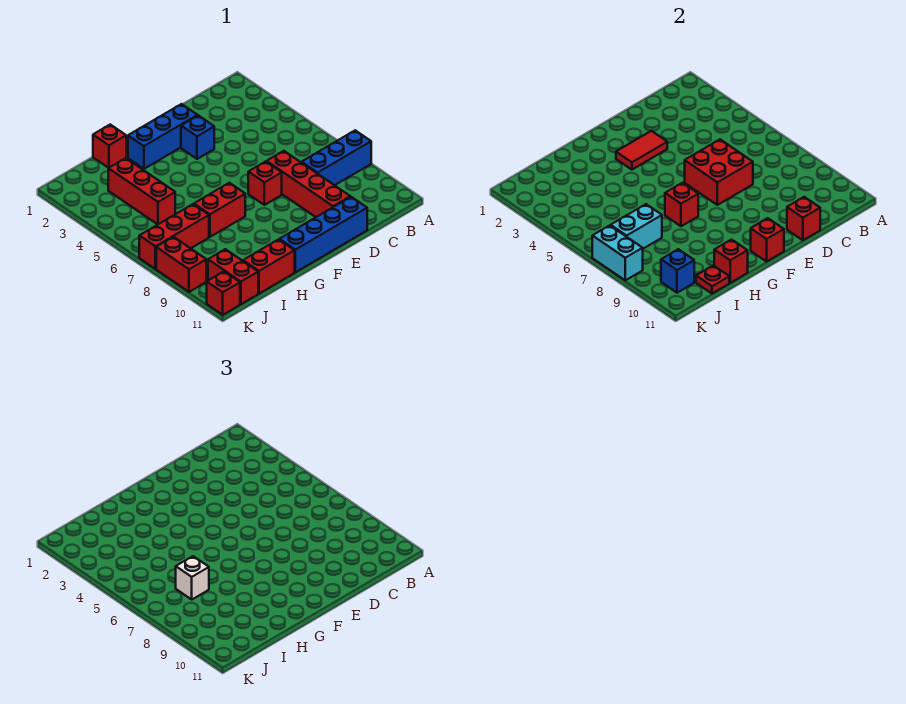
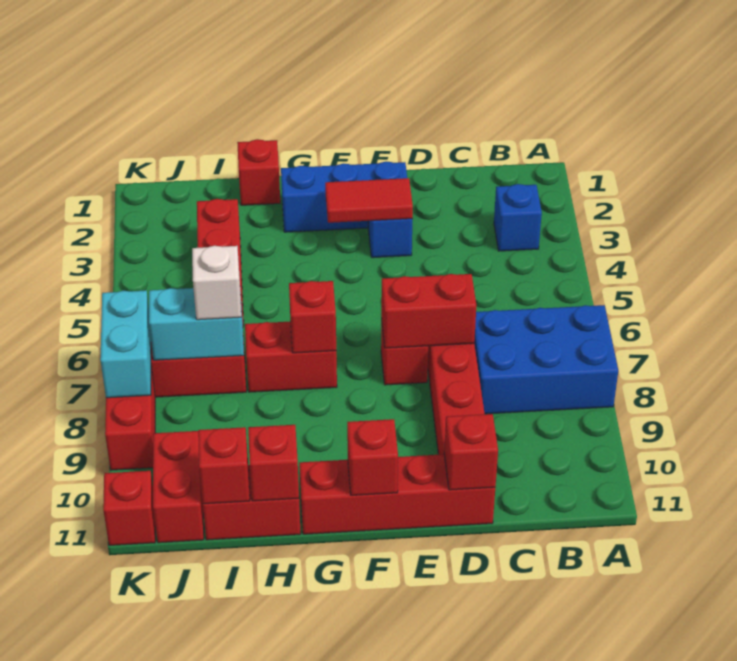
blue brick A8:C8 level 1 -> blue brick A7:C8 level 1
red brick D6:E7 level 2 -> red brick D7:E7 level 2
blue brick D11:G11 level 1 -> red brick D11:G11 level 1
red plate I11 level 2 -> red brick I11 level 2
blue brick J10 level 2 -> blue brick B3 level 1

